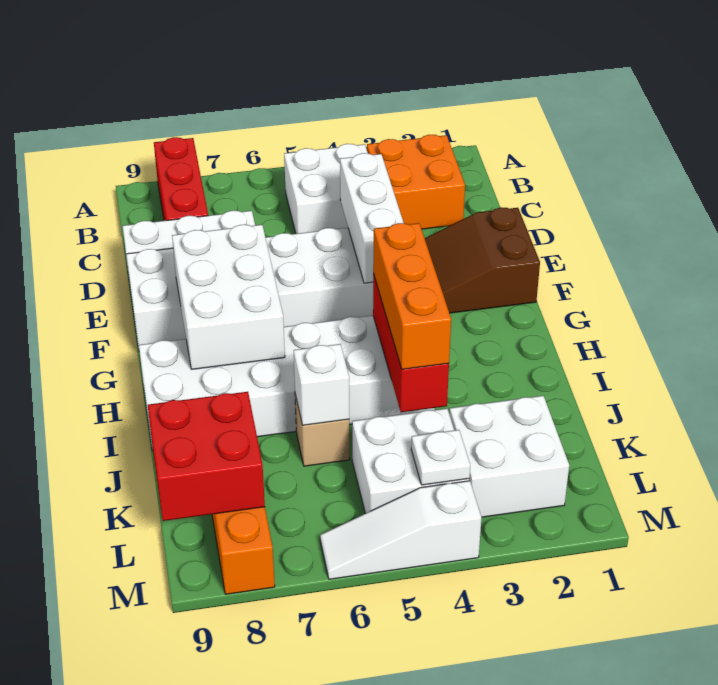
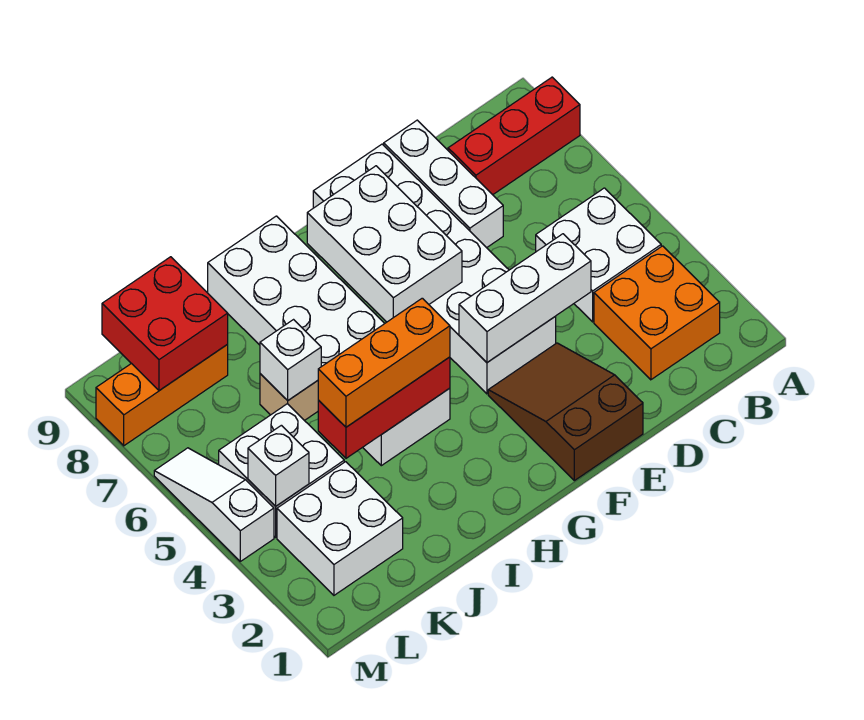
white brick F7:H8 level 2 -> white brick F6:G8 level 2
white plate L4 level 2 -> white brick L4 level 2

